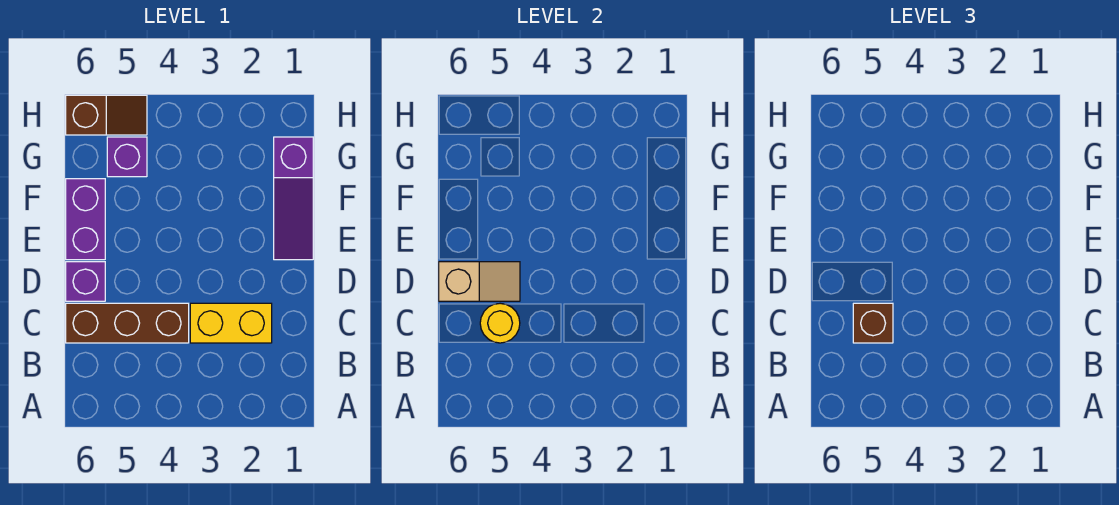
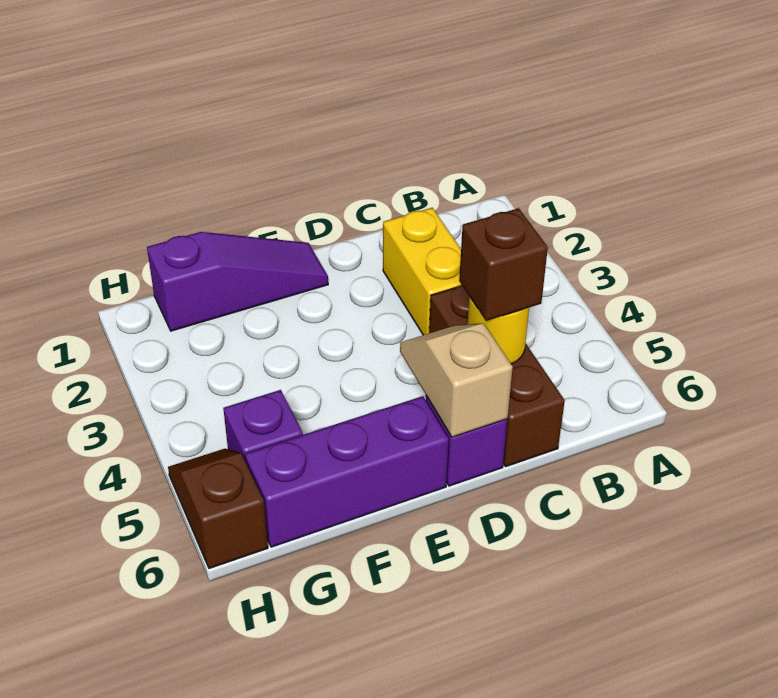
purple brick E6:F6 level 1 -> purple brick E6:G6 level 1

